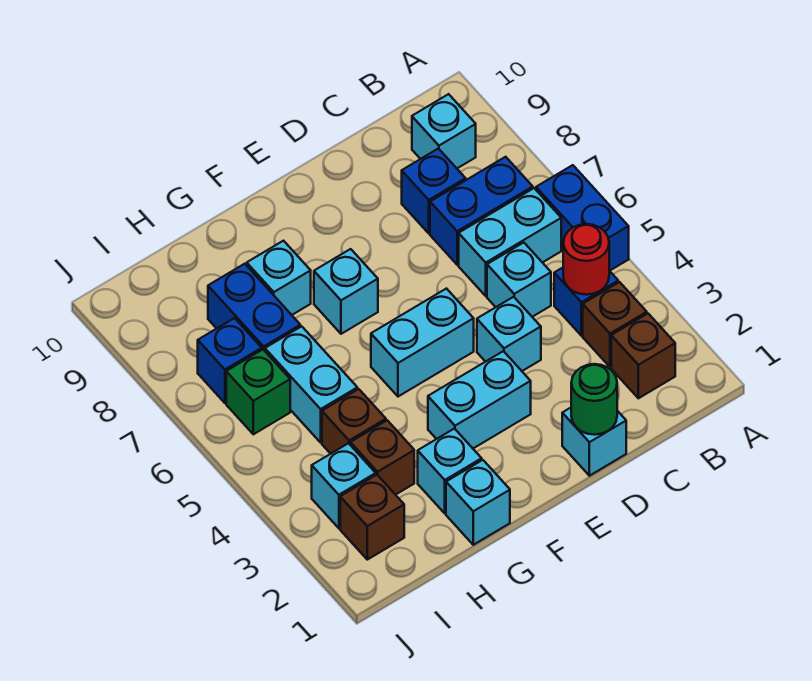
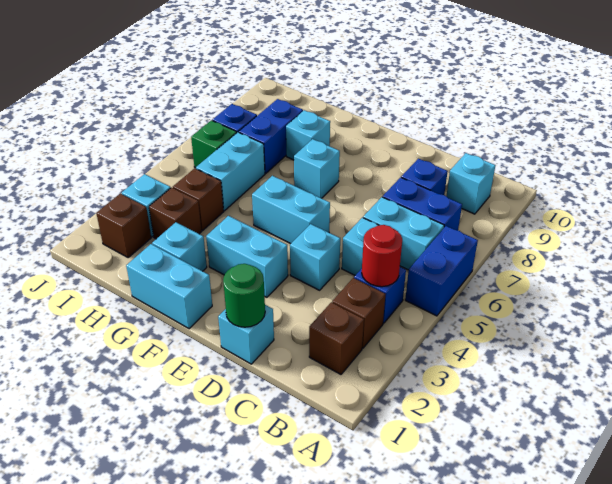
cyan brick G1 level 1 -> cyan brick F1:G1 level 1

